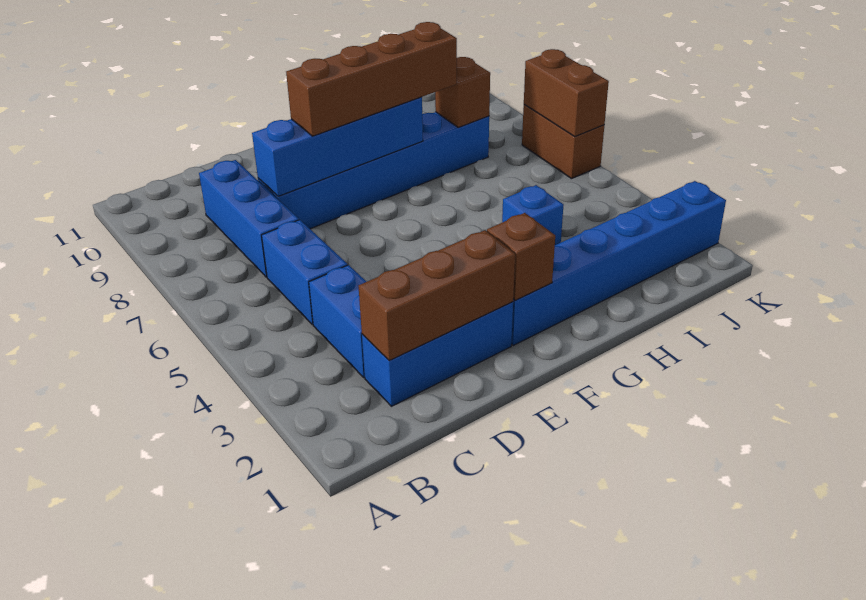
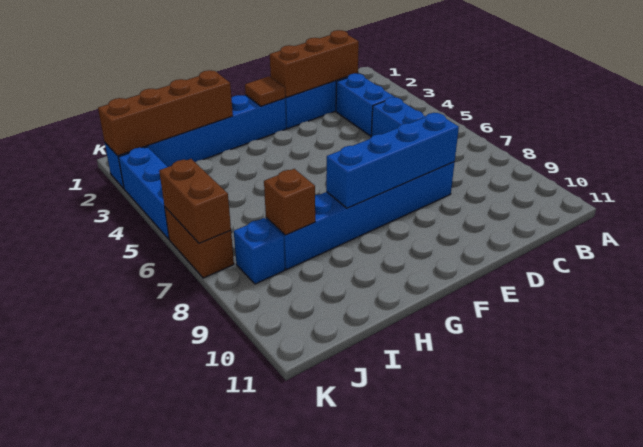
blue brick C7:C9 level 1 -> blue brick K3:K5 level 1
brown brick E8:H8 level 3 -> brown brick H2:K2 level 2
brown brick F2 level 2 -> brown tile F2 level 2
blue brick H4 level 1 -> blue brick J8 level 1

